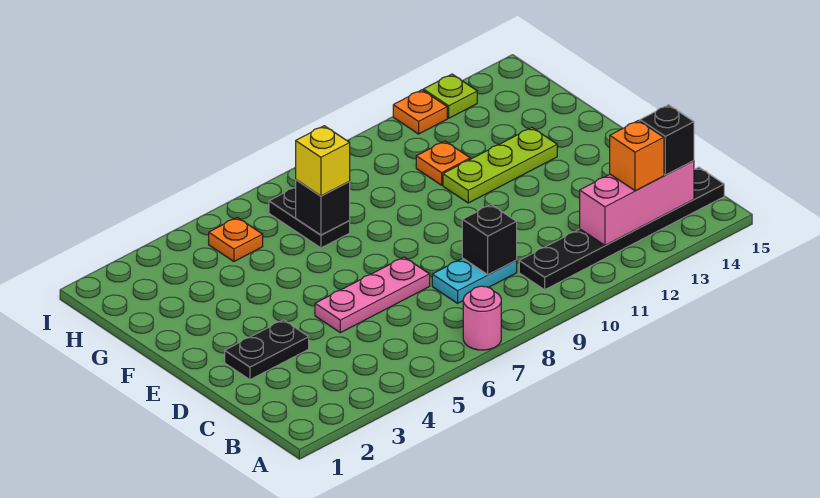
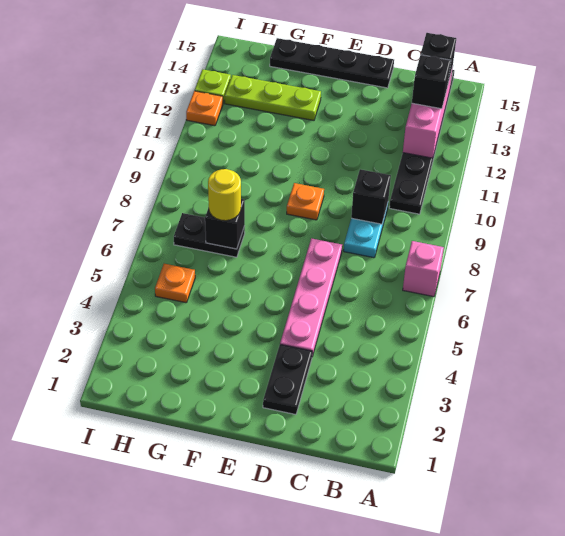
pink round brick A7 level 1 -> pink brick A7 level 1
orange brick B13 level 3 -> black brick B13 level 3
pink plate D5:D7 level 1 -> pink plate D4:D7 level 1
none -> black plate D15:G15 level 1
lime plate F11:F13 level 1 -> lime plate F13:H13 level 1
yellow brick G7 level 3 -> yellow round brick G7 level 3
orange plate G11 level 1 -> orange plate E9 level 1

